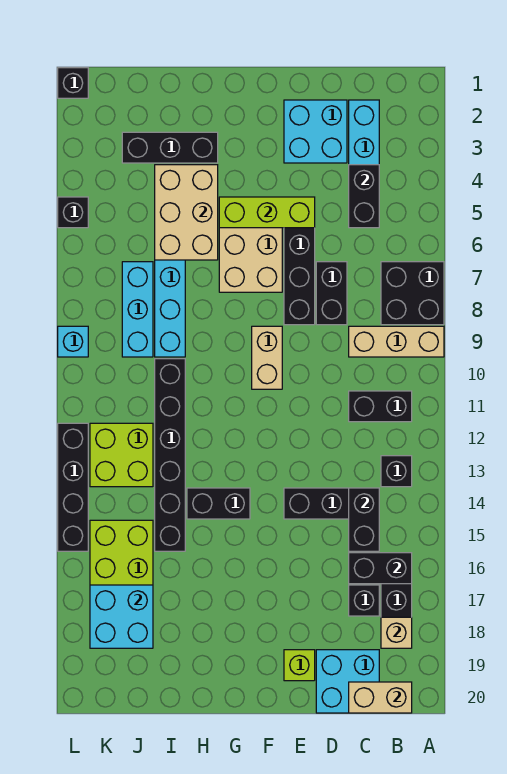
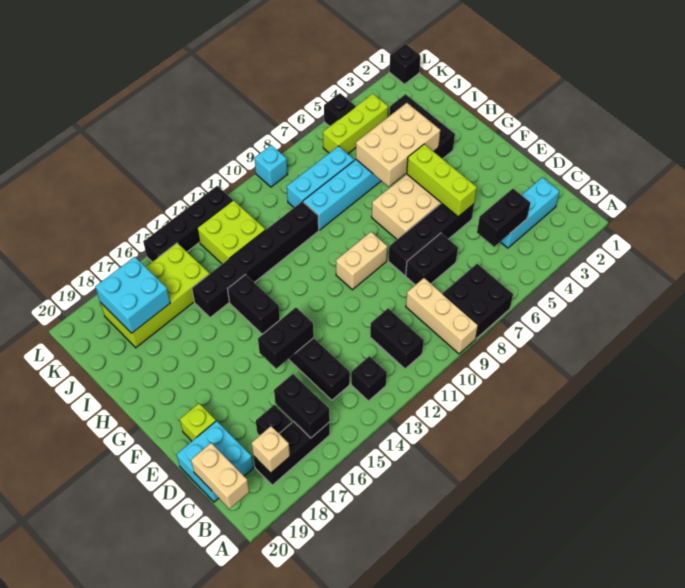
black brick C14:C15 level 2 -> black brick E14:E15 level 2
cyan brick D2:E3 level 1 -> none
none -> lime brick K4:K6 level 1

